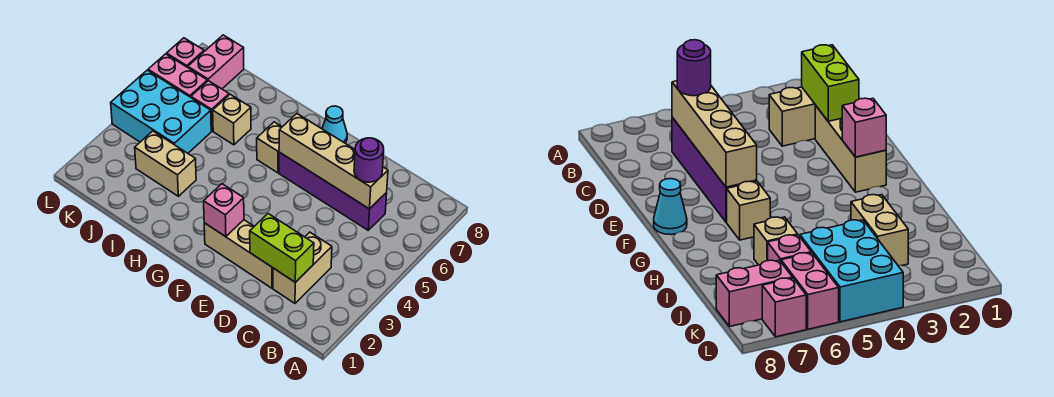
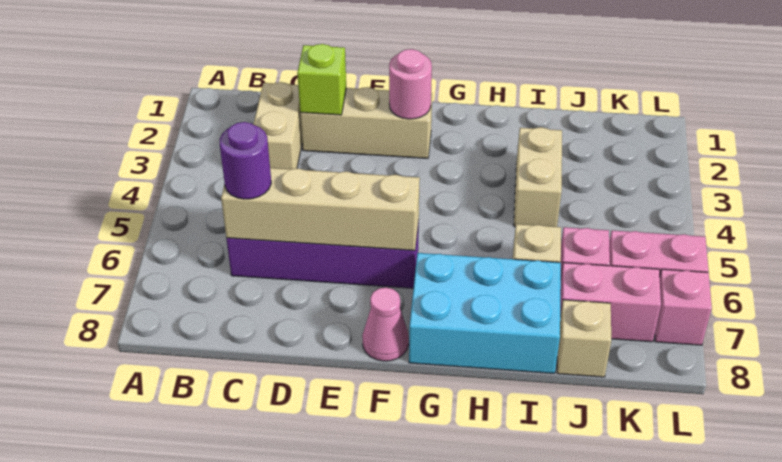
lime brick C2:D2 level 2 -> lime brick D2 level 2
pink brick F2 level 2 -> pink round brick F2 level 2
cyan cone F8 level 1 -> pink cone F8 level 1
tan brick G6 level 1 -> tan brick J8 level 1
tan brick I3:J3 level 1 -> tan brick I3:I4 level 1
cyan brick J4:L5 level 1 -> cyan brick G7:I8 level 1
pink brick K7:K8 level 1 -> pink brick J7:K7 level 1

